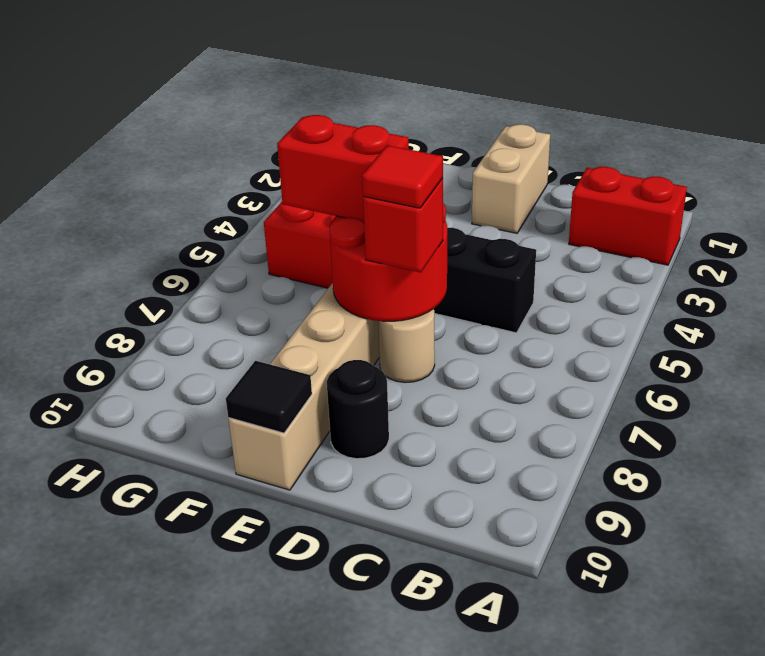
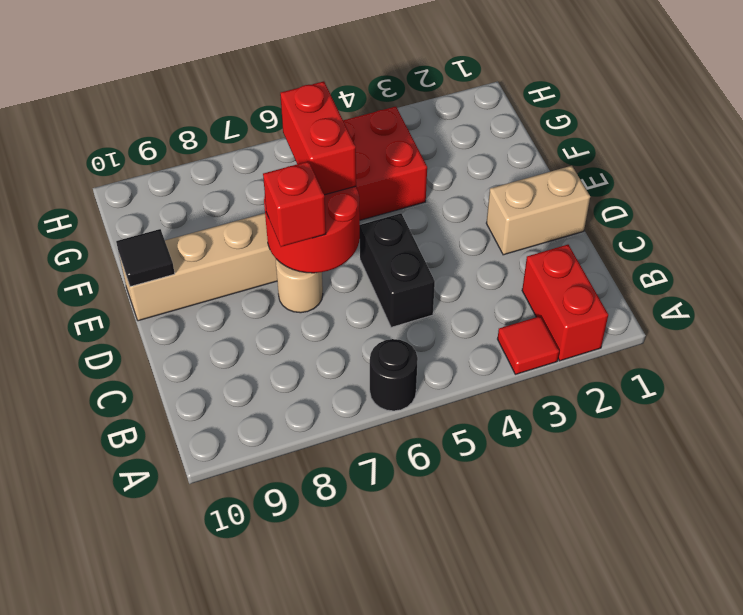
red tile D7 level 4 -> red tile A3 level 1
black round brick D9 level 1 -> black round brick A6 level 1

